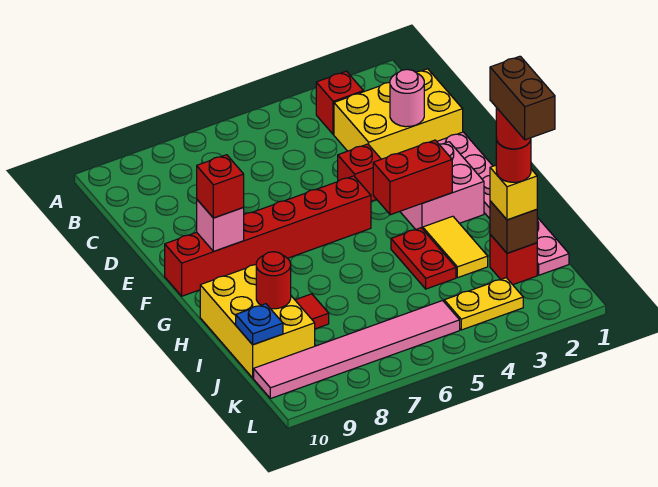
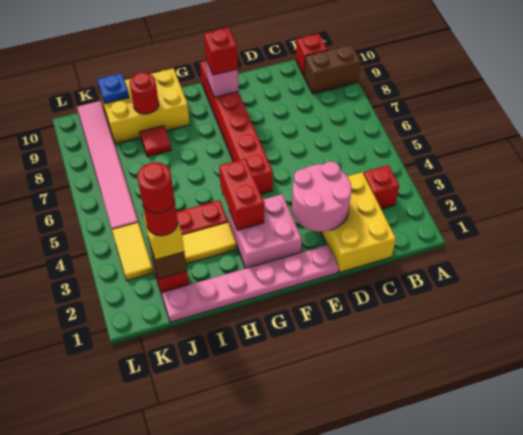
pink round brick D2 level 2 -> pink round brick D2:E3 level 2
red brick E4 level 1 -> red brick B10 level 1
brown brick J2:K2 level 6 -> brown brick A9:B9 level 1
yellow plate K3:K4 level 1 -> yellow tile K3:K4 level 1

